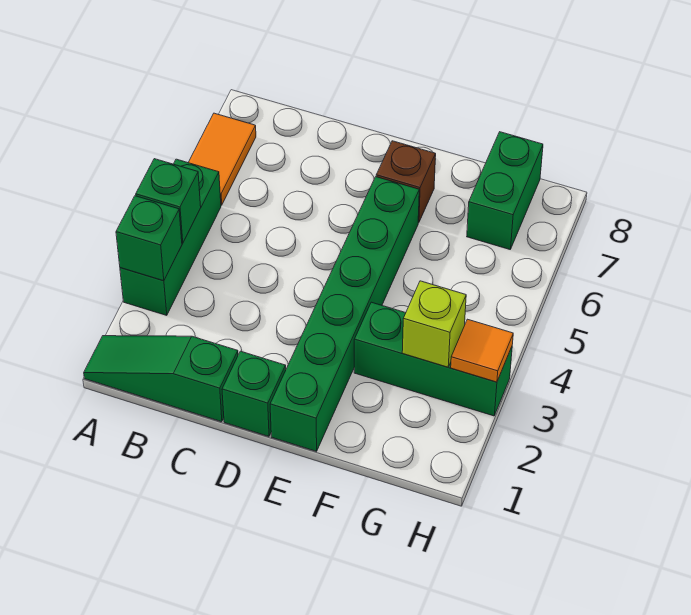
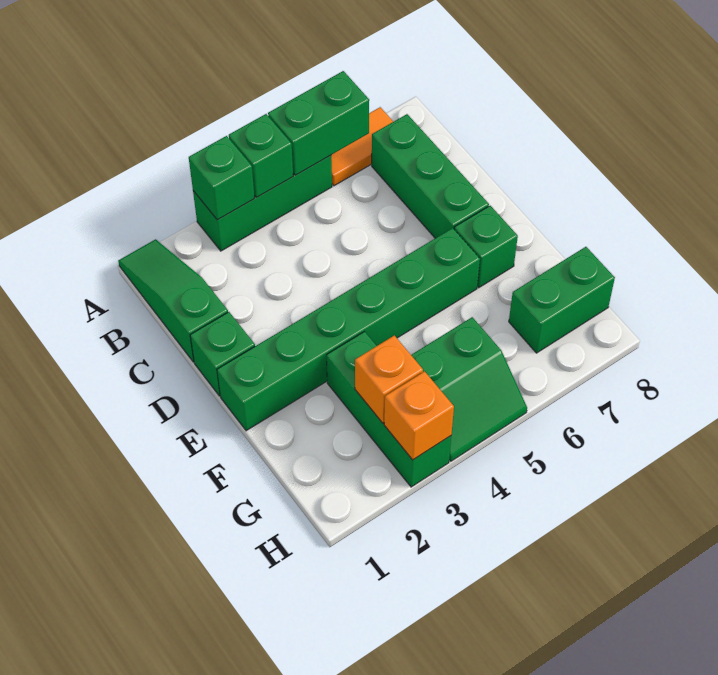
none -> green brick A5:A6 level 2
none -> green brick B7:D7 level 1
brown brick E7 level 1 -> green brick E7 level 1
lime brick G3 level 2 -> orange brick G3 level 2
none -> green slope G4:H5 level 1 top G
orange tile H3 level 2 -> orange brick H3 level 2

